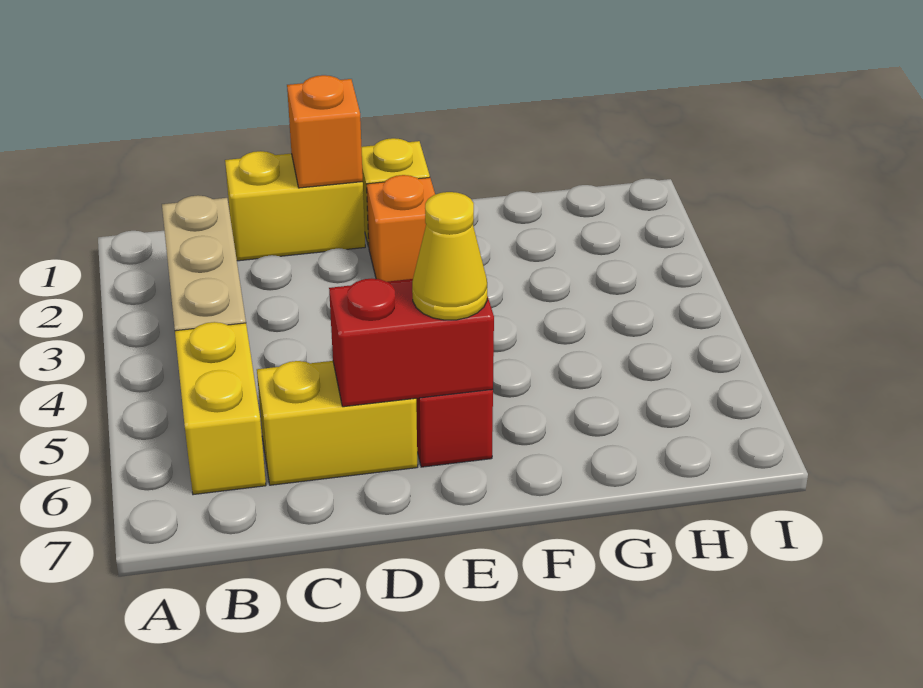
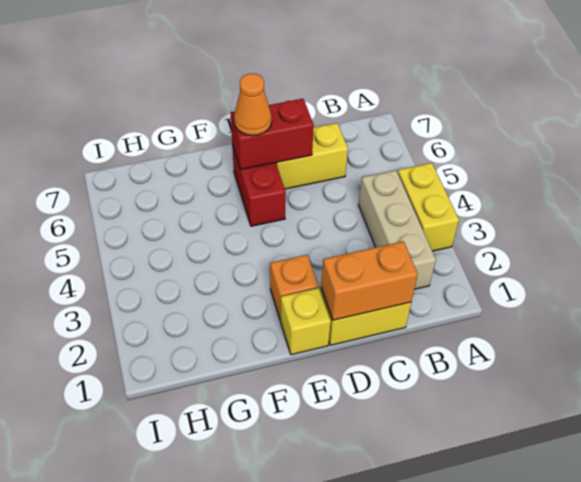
yellow brick B5:B6 level 1 -> yellow brick A3:A4 level 1
orange brick D1 level 2 -> orange brick C1:D1 level 2
yellow cone E6 level 3 -> orange cone E6 level 3

